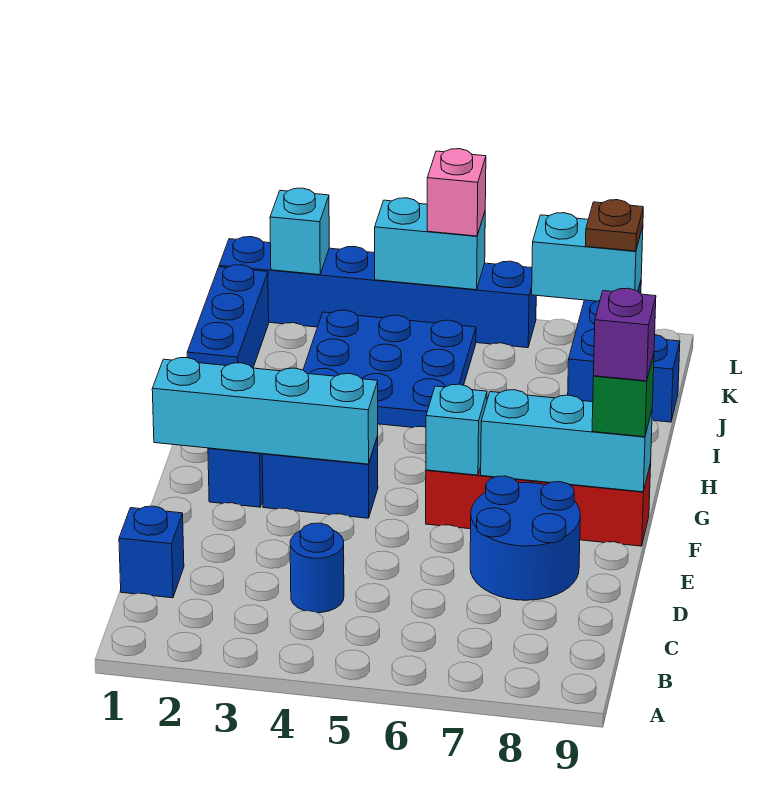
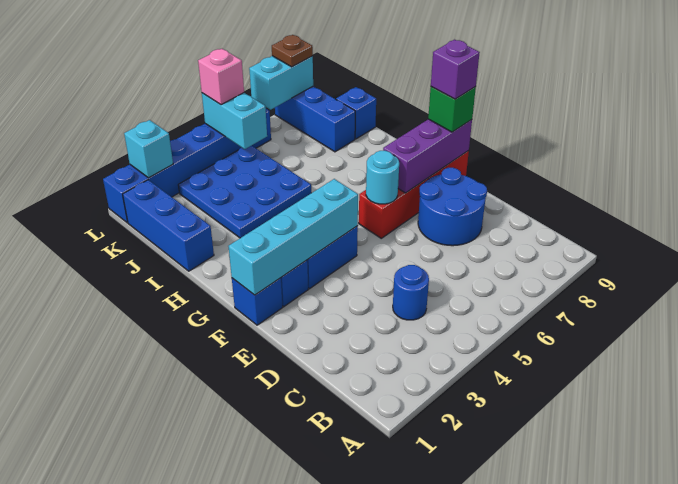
blue brick C1 level 1 -> blue brick F1 level 1
cyan brick F6 level 2 -> cyan round brick F6 level 2
cyan brick F7:F9 level 2 -> purple brick F7:F9 level 2
cyan brick L4:L5 level 2 -> cyan brick K5:L5 level 2

